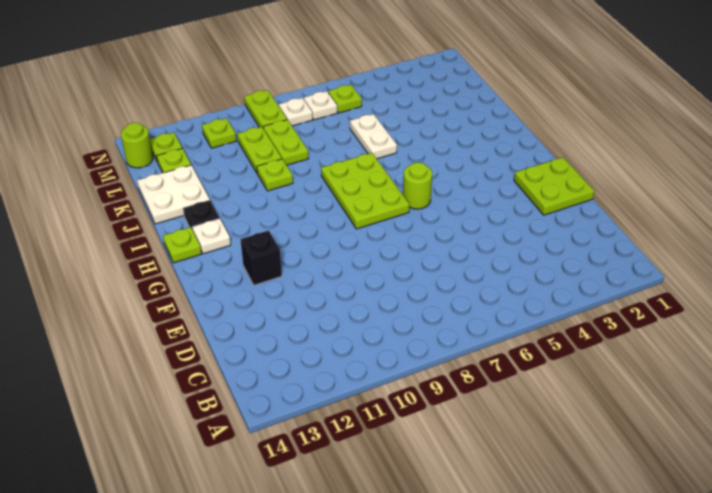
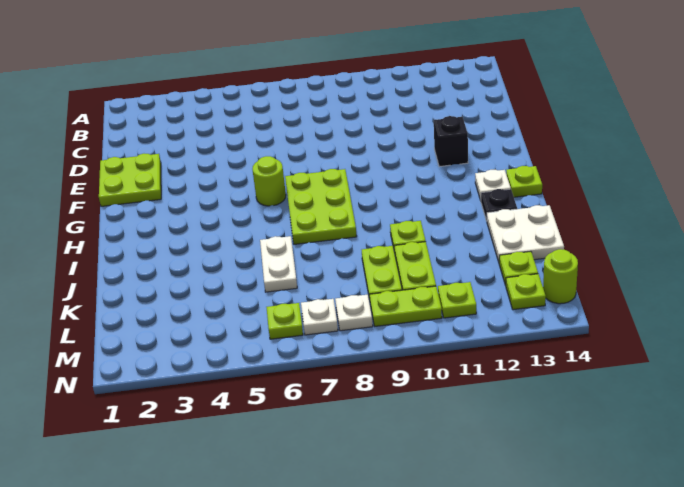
lime plate M9:N9 level 1 -> lime plate M9:M10 level 1

